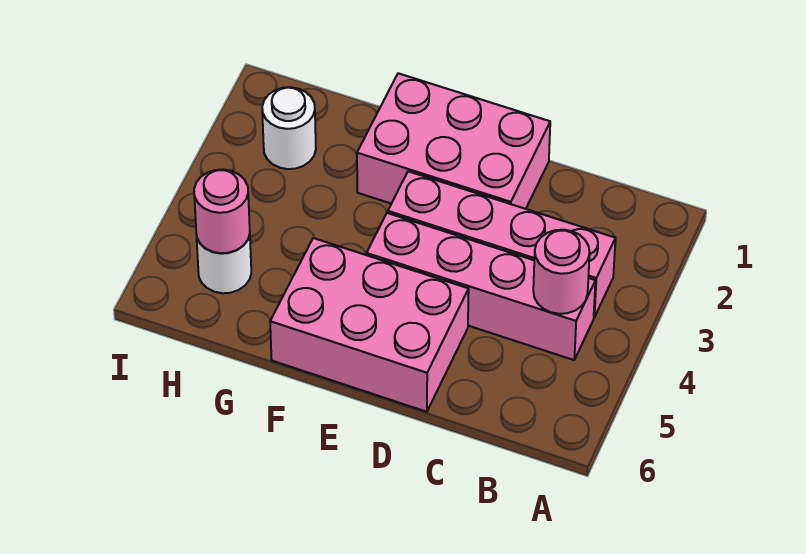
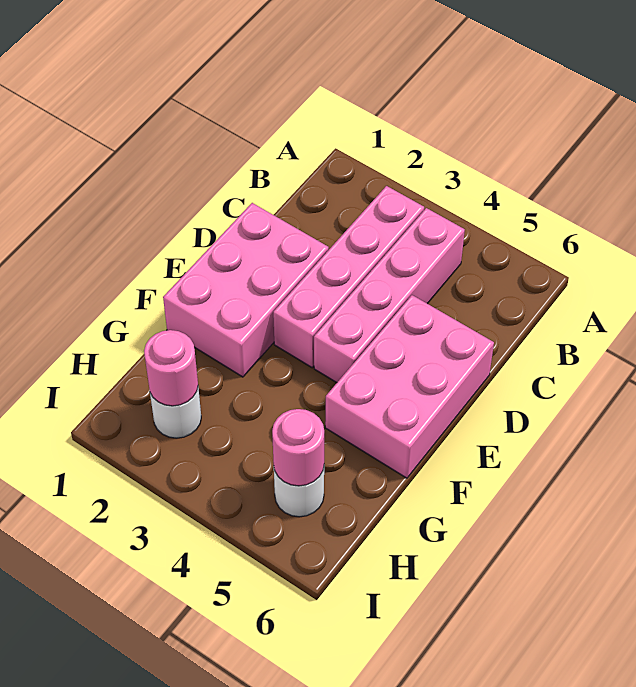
pink round brick B4 level 2 -> pink round brick H2 level 2

